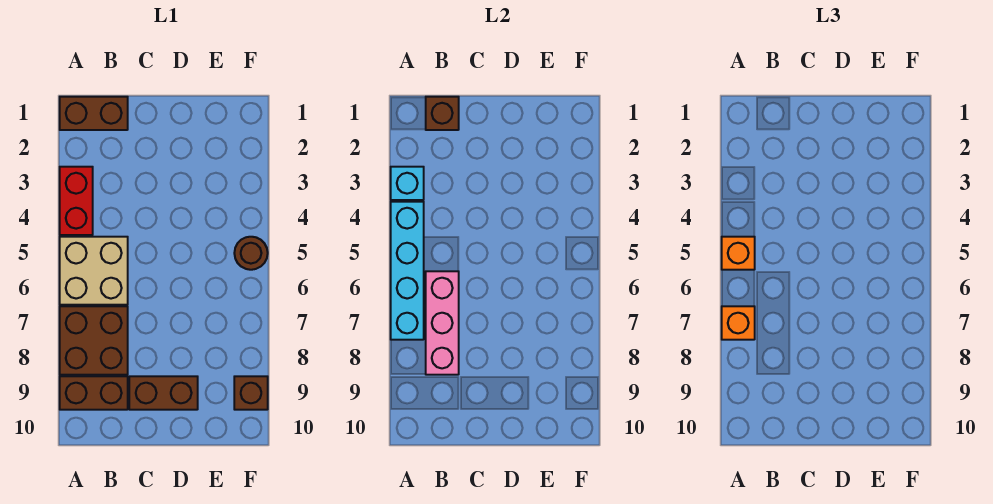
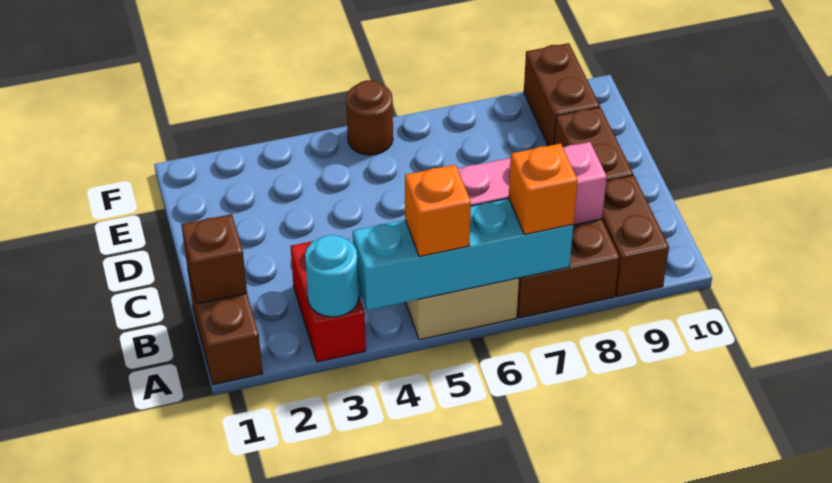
red brick A3:A4 level 1 -> red brick A3:B3 level 1
cyan brick A3 level 2 -> cyan round brick A3 level 2
brown brick F9 level 1 -> brown brick E9:F9 level 1

